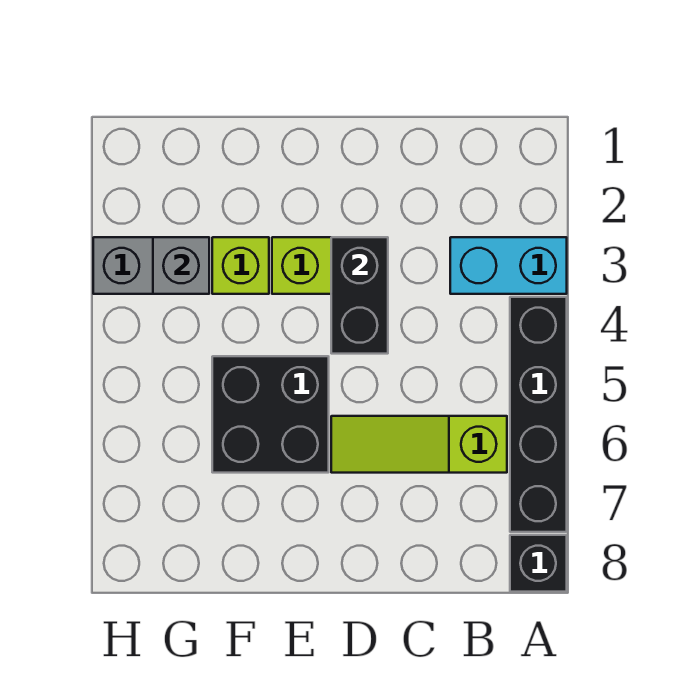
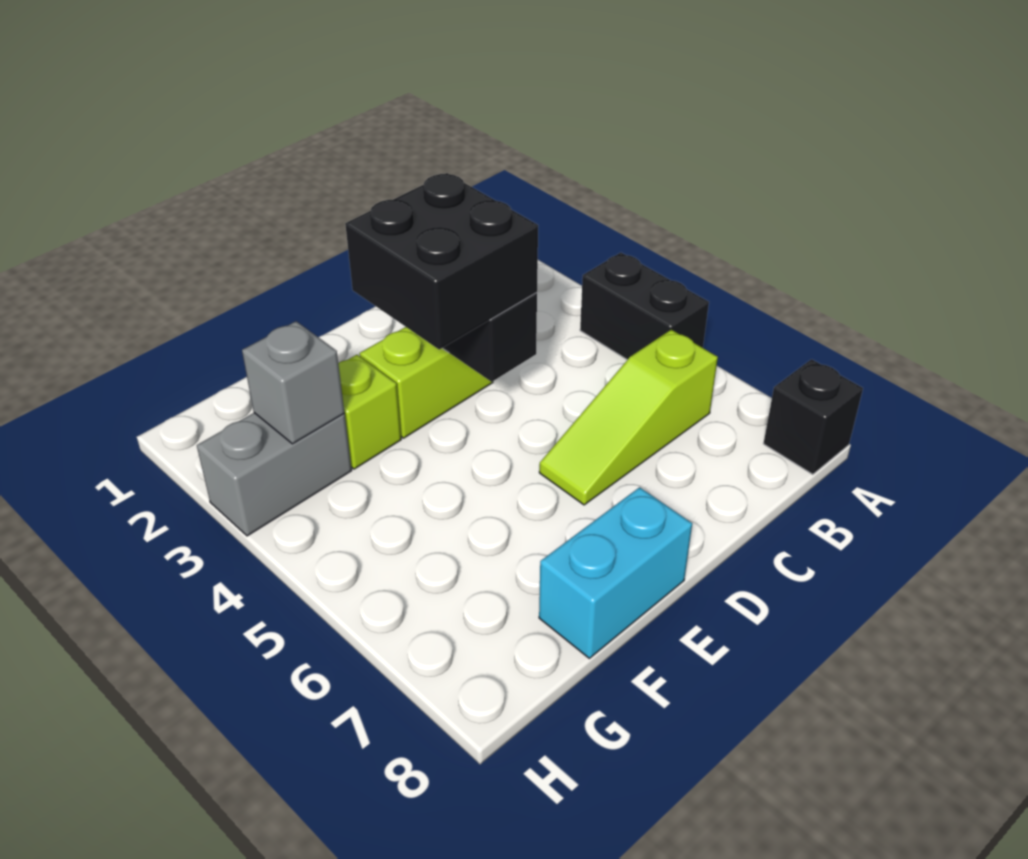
cyan brick A3:B3 level 1 -> cyan brick E8:F8 level 1
black brick A4:A7 level 1 -> black brick A4:A5 level 1
black brick E5:F6 level 1 -> black brick D3:E4 level 3

